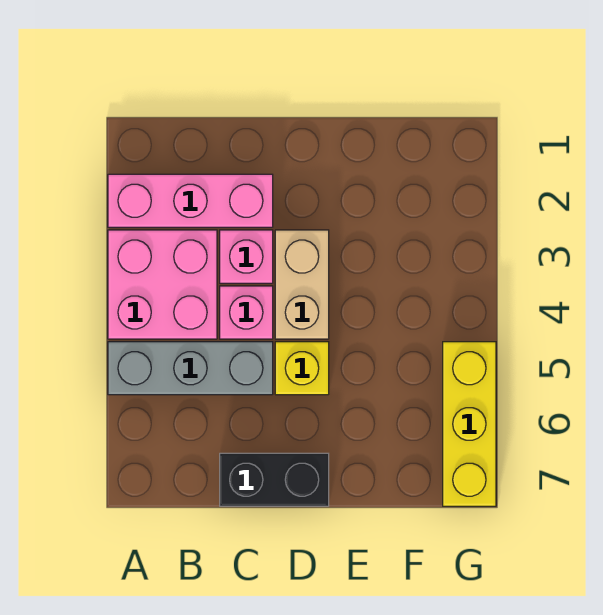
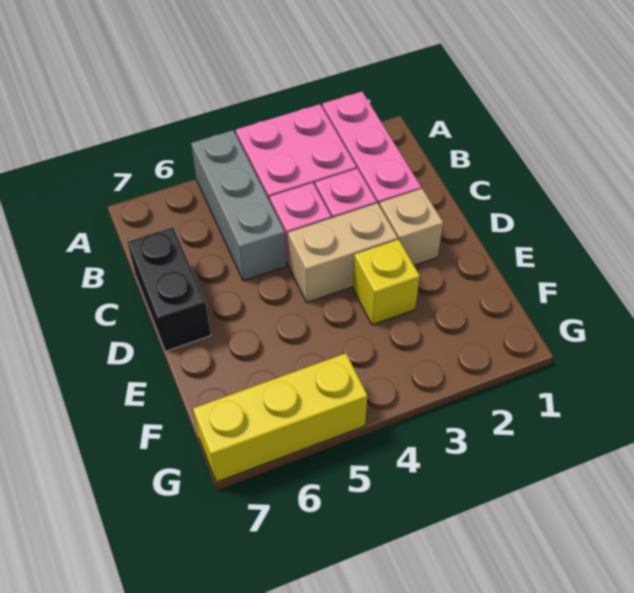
none -> tan brick D2 level 1
yellow brick D5 level 1 -> yellow brick E3 level 1

